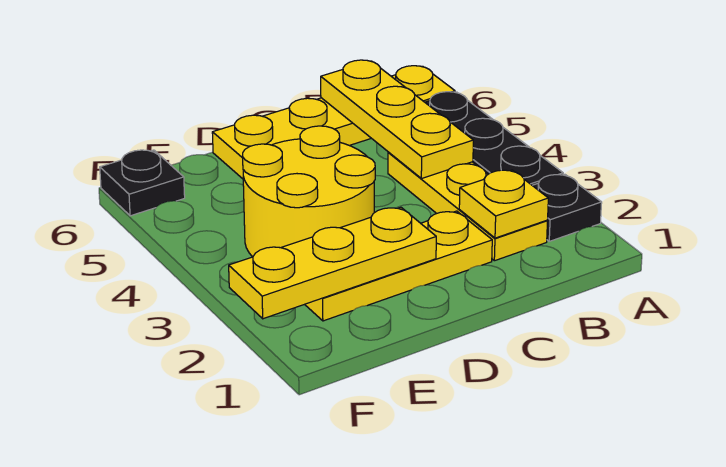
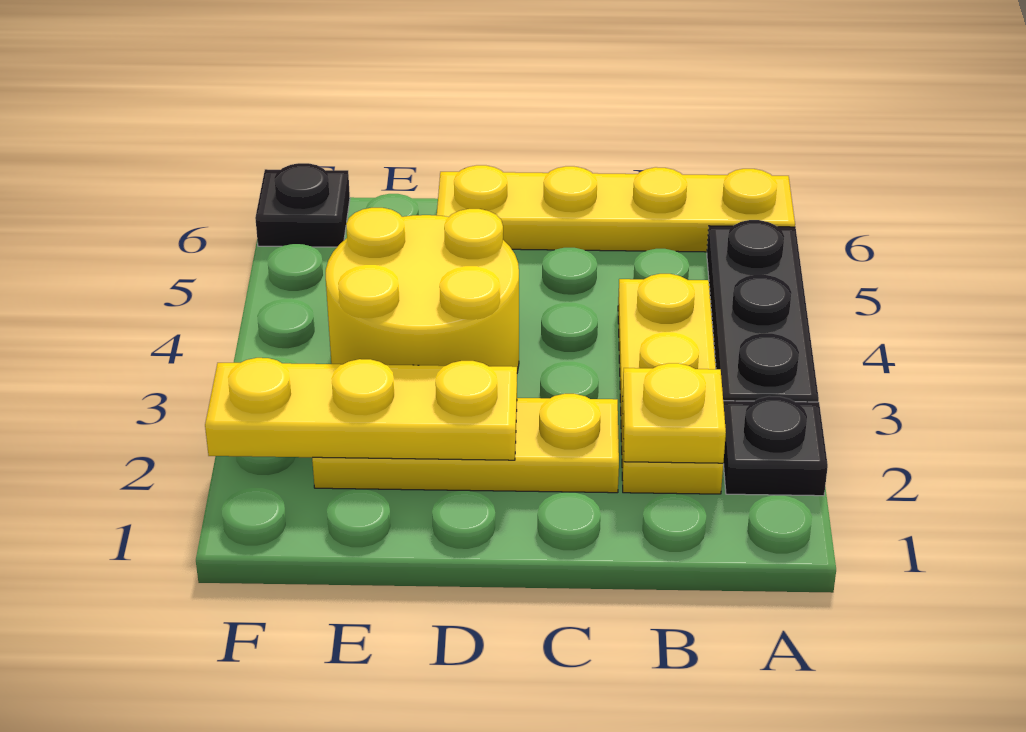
yellow plate B4:B6 level 2 -> none

